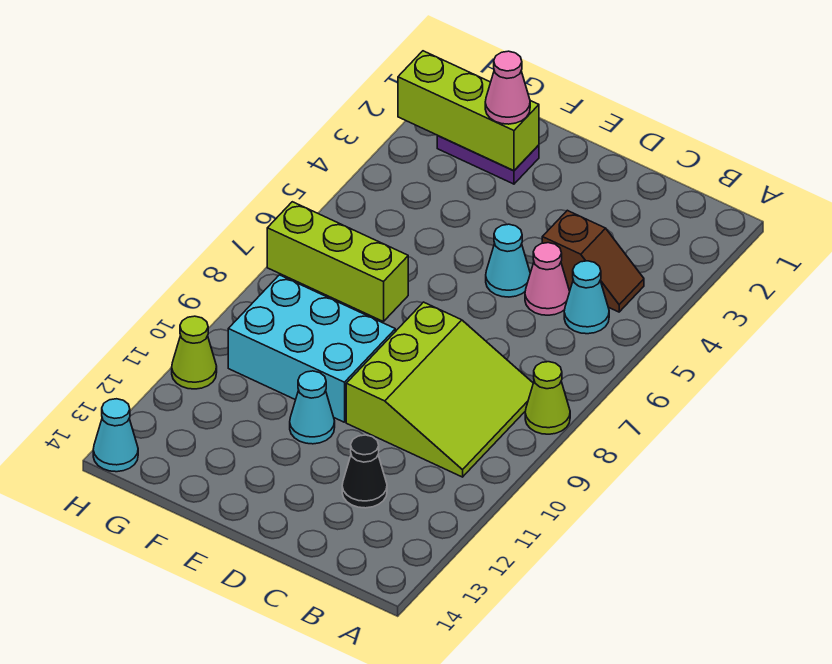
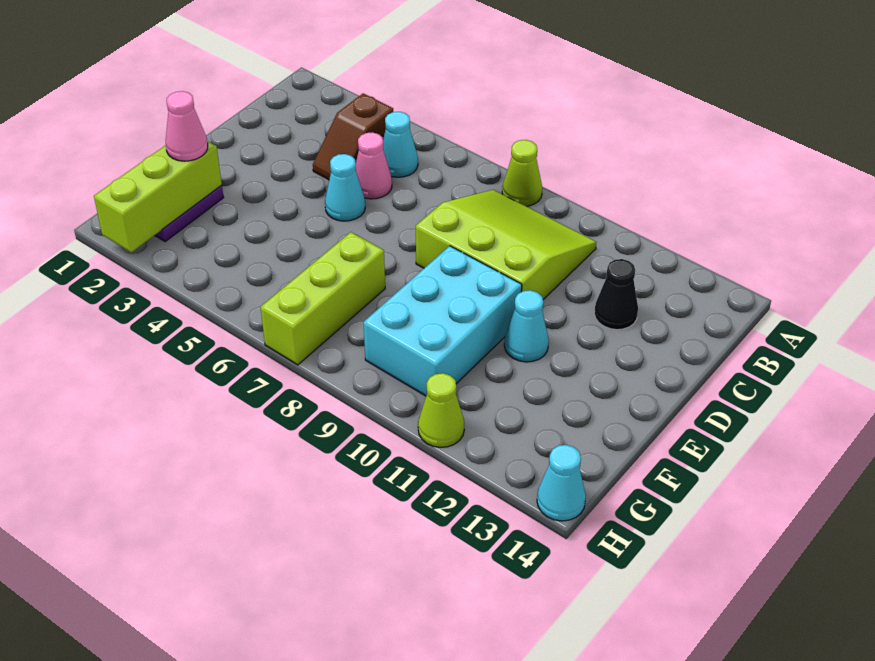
brown slope B4:C4 level 1 top C -> brown slope B4:C4 level 1 top B

